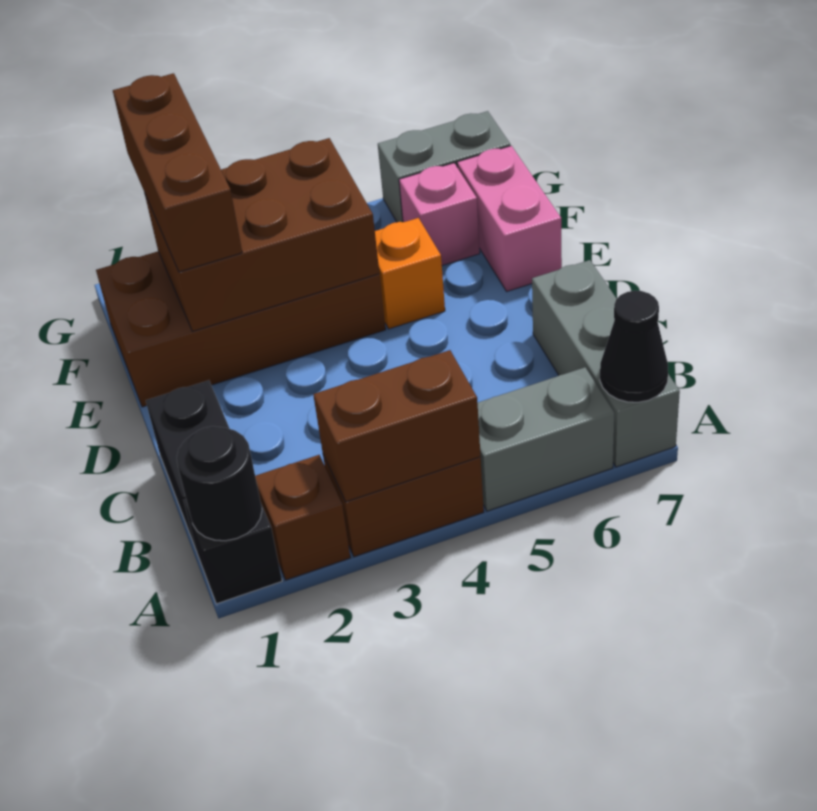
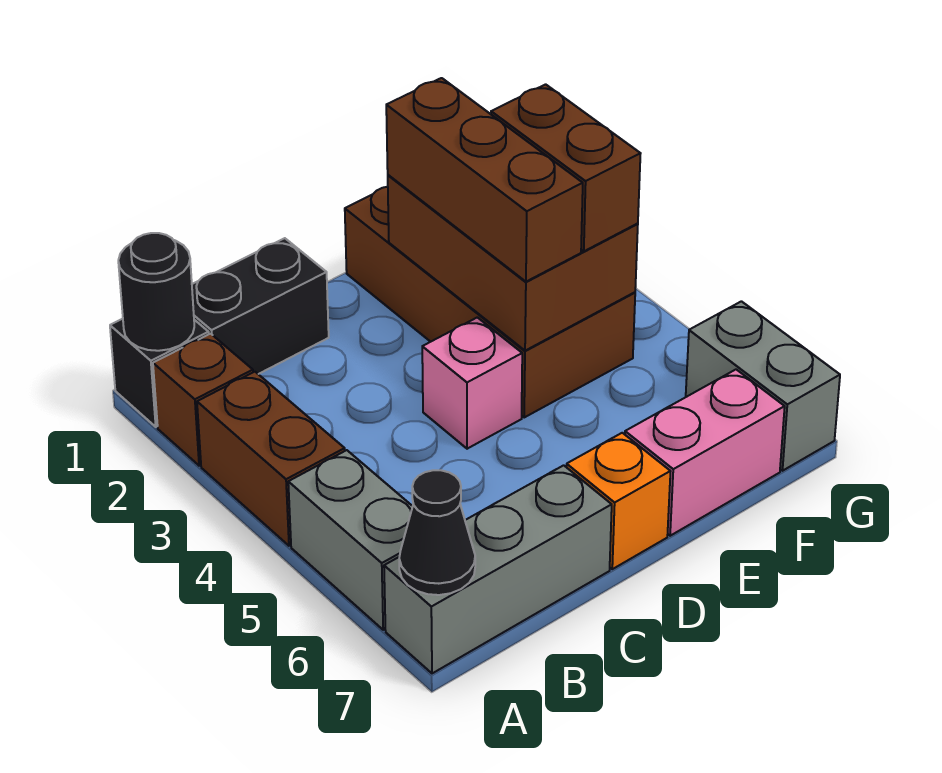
brown brick A3:A4 level 2 -> brown brick F3:F4 level 3
brown brick E2:G2 level 3 -> brown brick E2:E4 level 3
orange brick E5 level 1 -> orange brick D7 level 1
pink brick F6 level 1 -> pink brick D4 level 1

